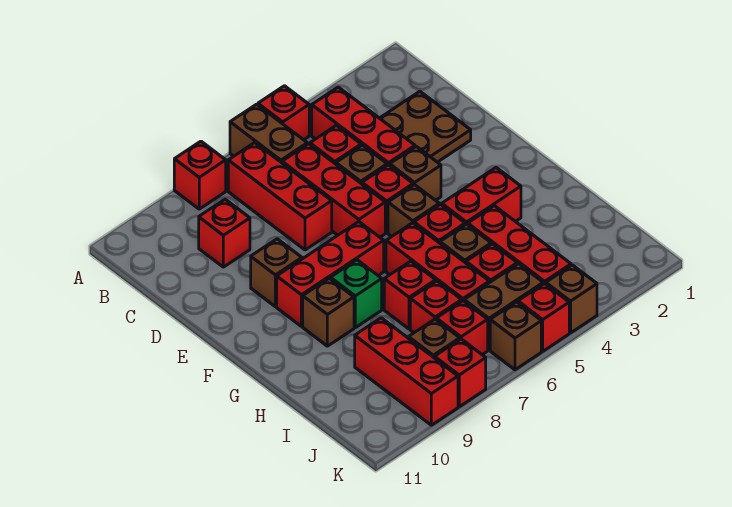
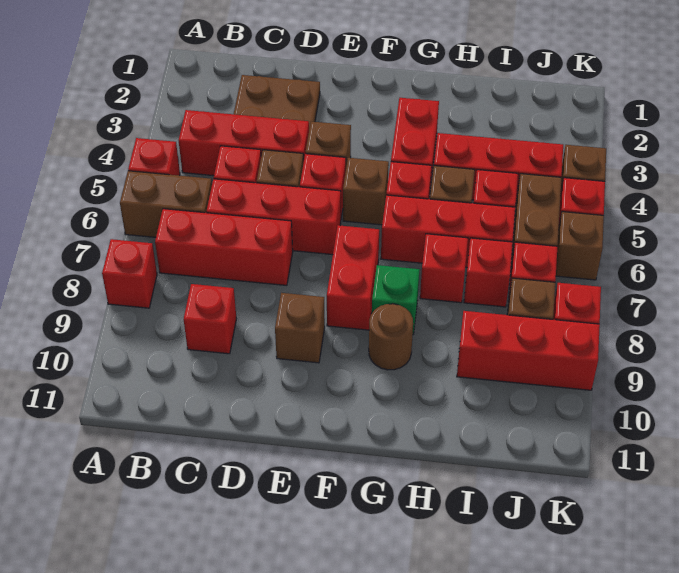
red brick F7:F9 level 1 -> red brick F7:F8 level 1
brown brick G9 level 1 -> brown round brick G9 level 1

